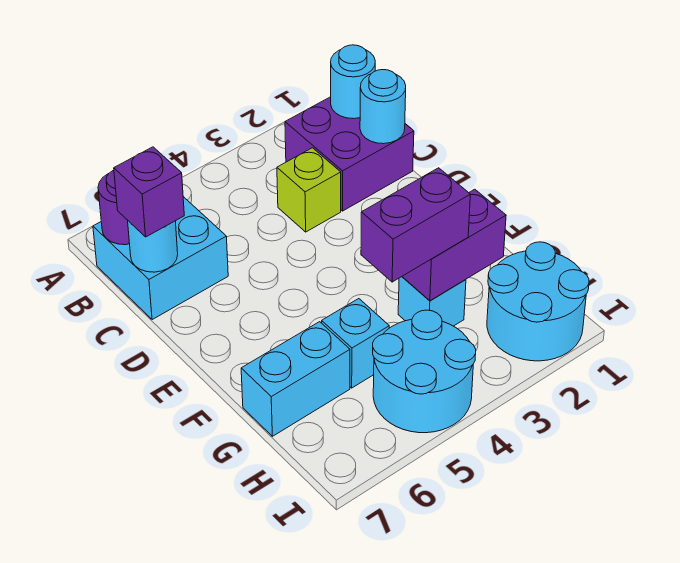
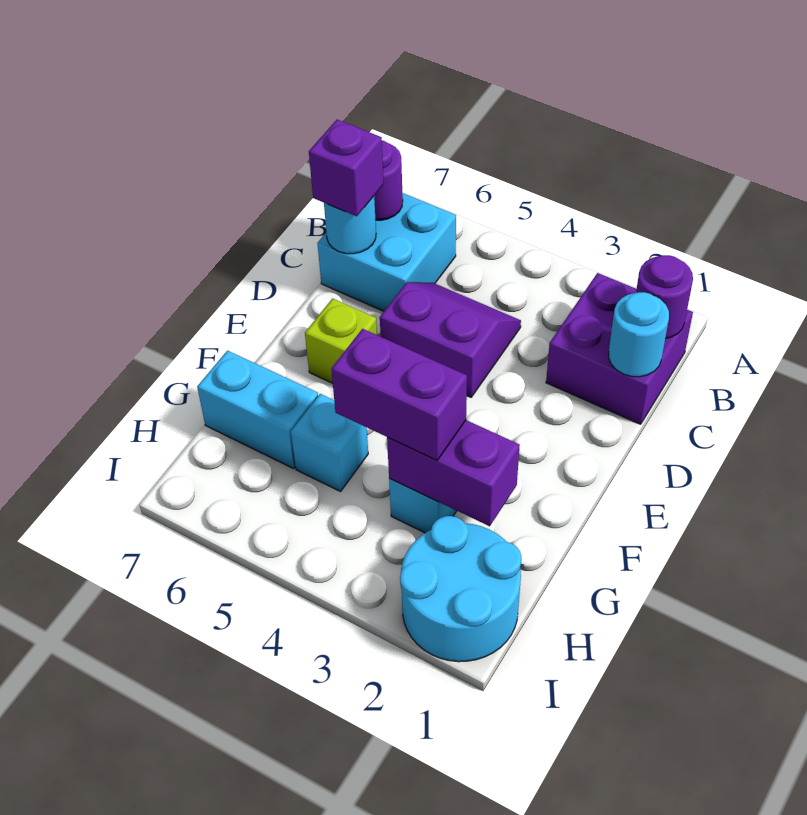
cyan round brick B1 level 2 -> purple round brick B1 level 2
lime brick C3 level 1 -> lime brick E6 level 1
none -> purple slope C4:D5 level 1 top D
cyan round brick H4:I5 level 1 -> none

